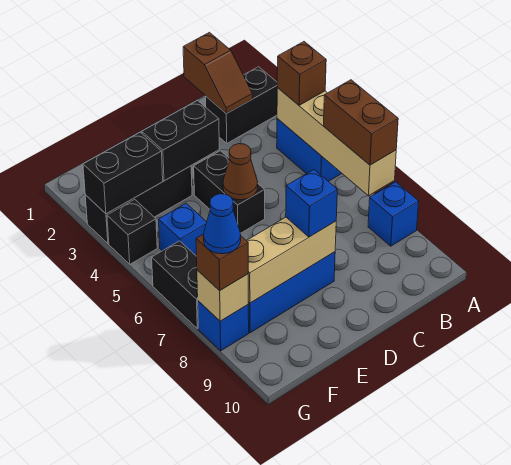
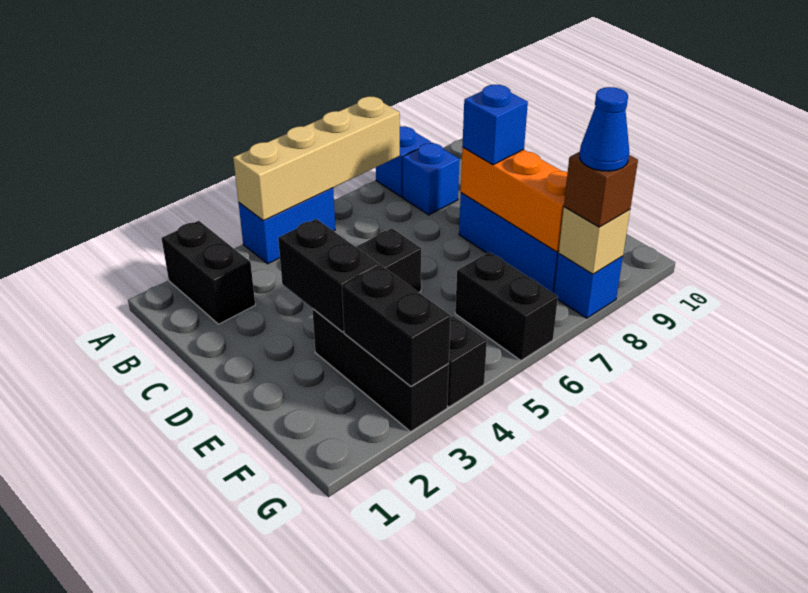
brown brick A4 level 3 -> none
brown brick A6:A7 level 3 -> none
brown slope B1:B2 level 2 top 1 -> none
brown cone D5 level 2 -> none
tan brick D8:F8 level 2 -> orange brick D8:F8 level 2
blue brick F5 level 1 -> blue brick B8 level 1
black brick G6:G7 level 1 -> black brick F6:G6 level 1

